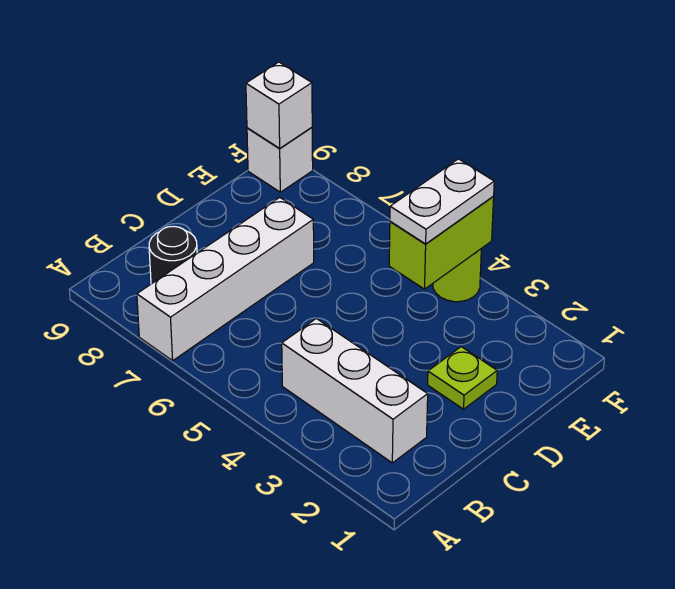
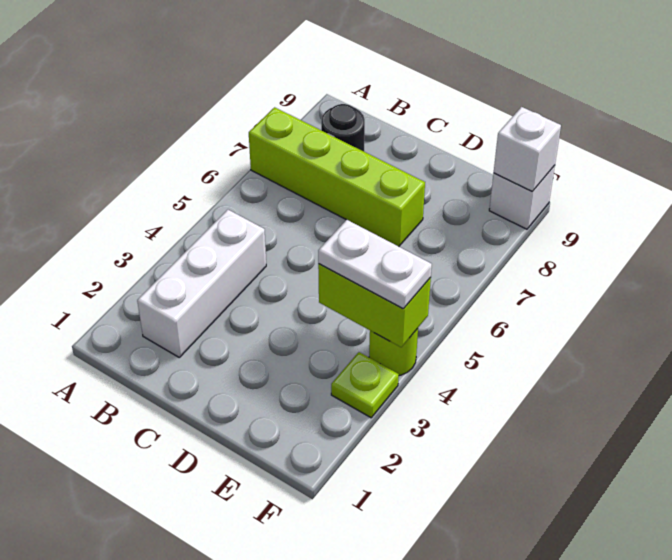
white brick A7:D7 level 1 -> lime brick A7:D7 level 1
lime plate D2 level 1 -> lime plate F3 level 1

